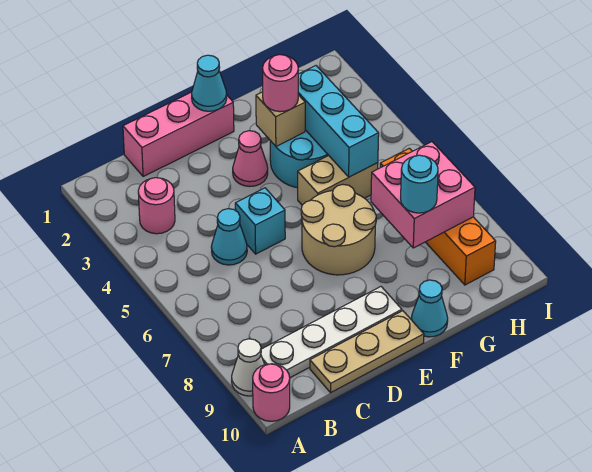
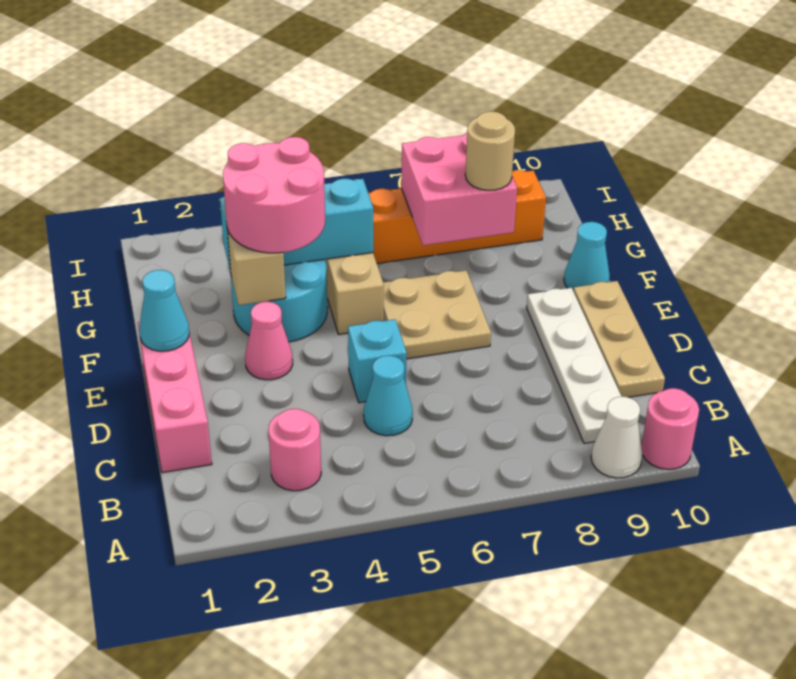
tan round brick E6:F7 level 1 -> tan plate E6:F7 level 1
pink round brick F3 level 3 -> pink round brick F3:G4 level 3
cyan round brick G8 level 3 -> tan round brick G8 level 3

